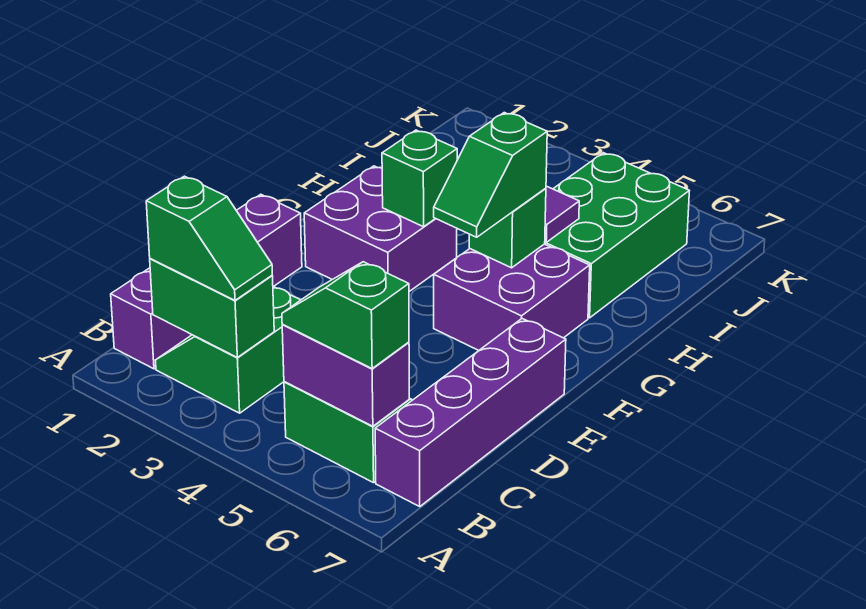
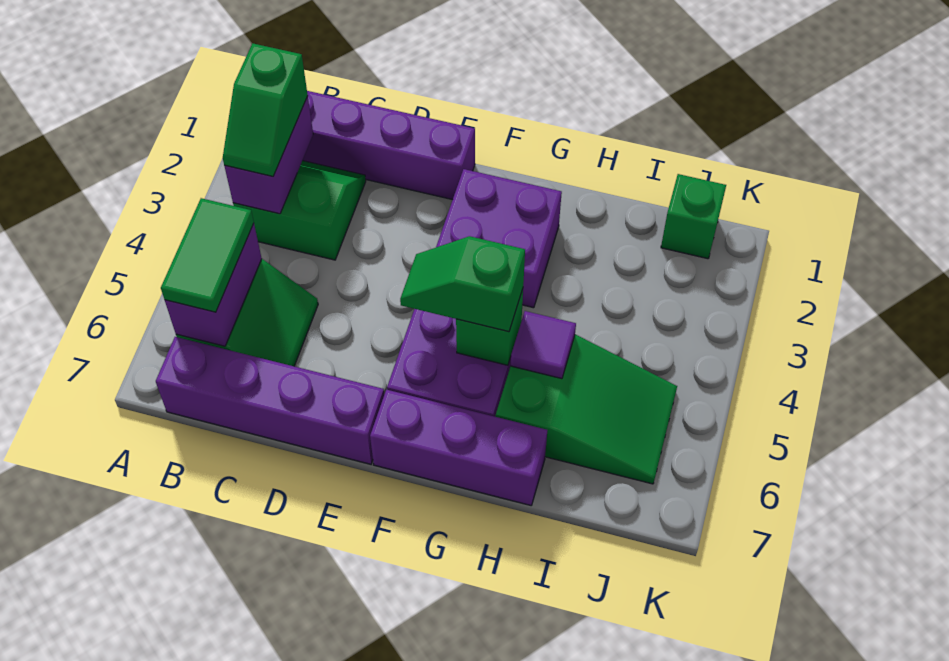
green brick B2:B3 level 2 -> purple brick B2:B3 level 2
green slope B5:B6 level 3 top 6 -> green tile B5:B6 level 3
none -> purple brick F7:H7 level 1
green brick G3 level 2 -> green brick J1 level 1
green brick H5:J6 level 1 -> green slope H5:J6 level 1 top H

